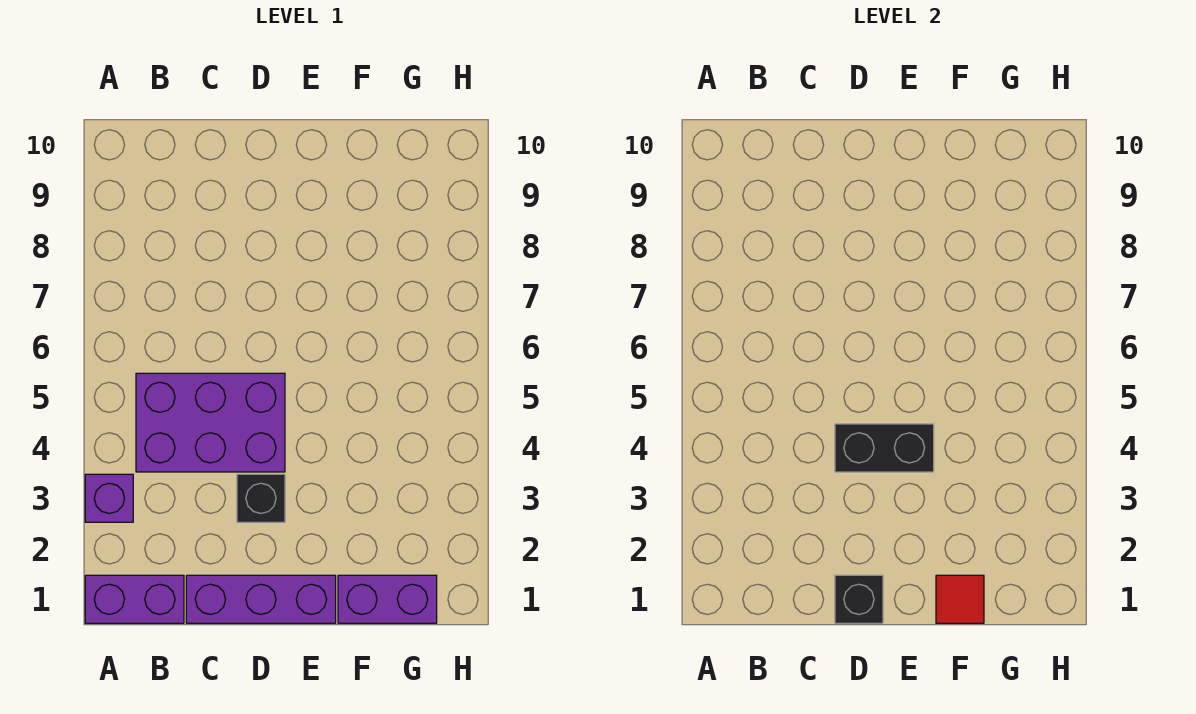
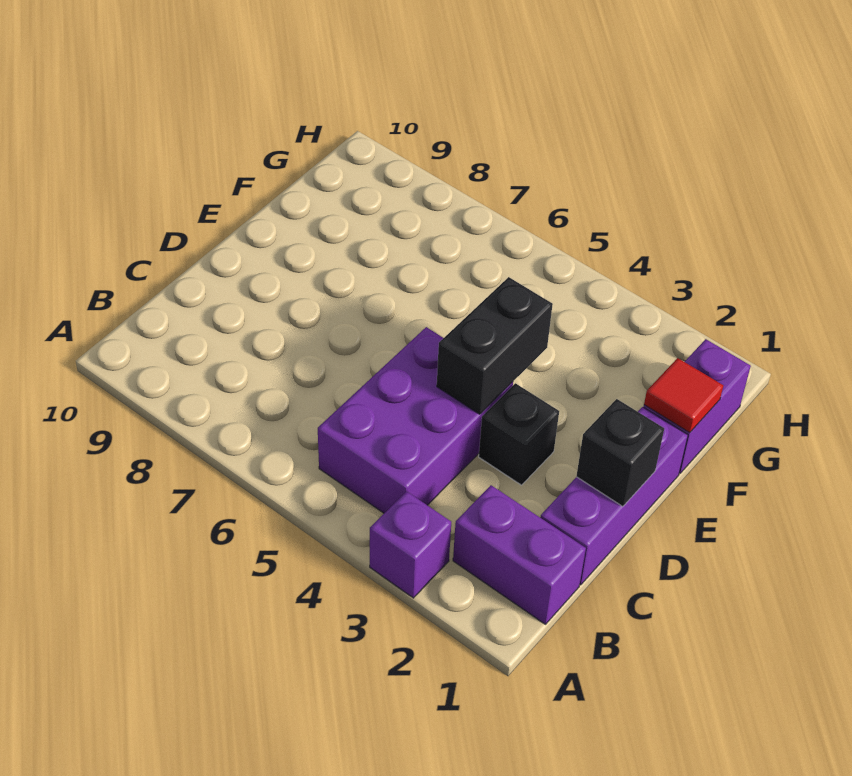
purple brick A1:B1 level 1 -> purple brick B1:B2 level 1

